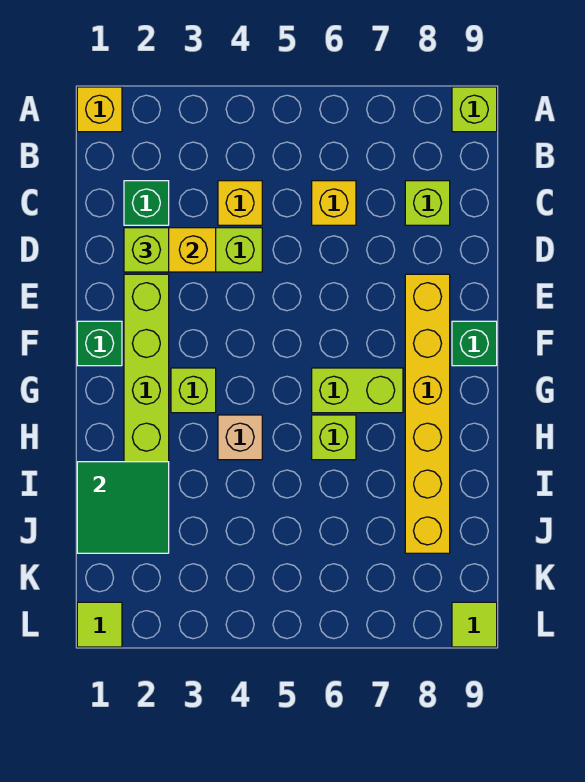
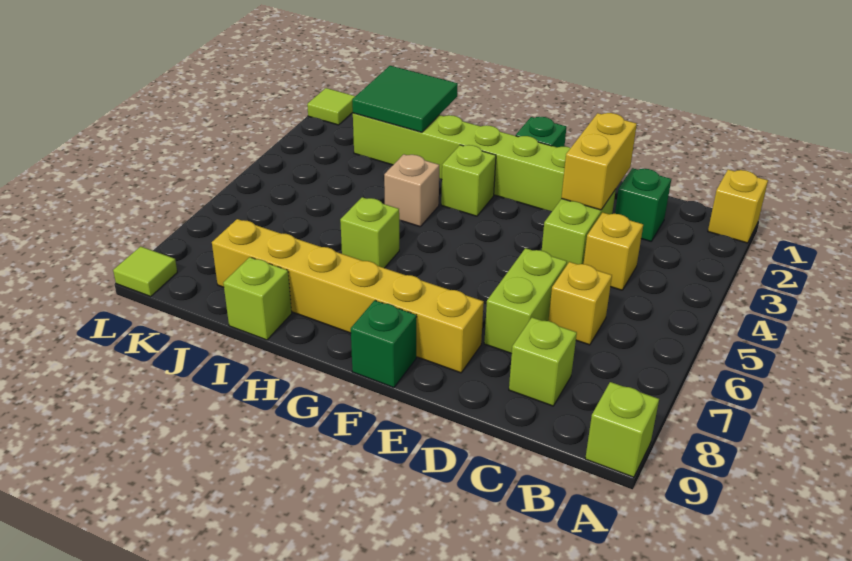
lime brick D2 level 3 -> lime brick I9 level 1
lime brick G6:G7 level 1 -> lime brick D6:D7 level 1

